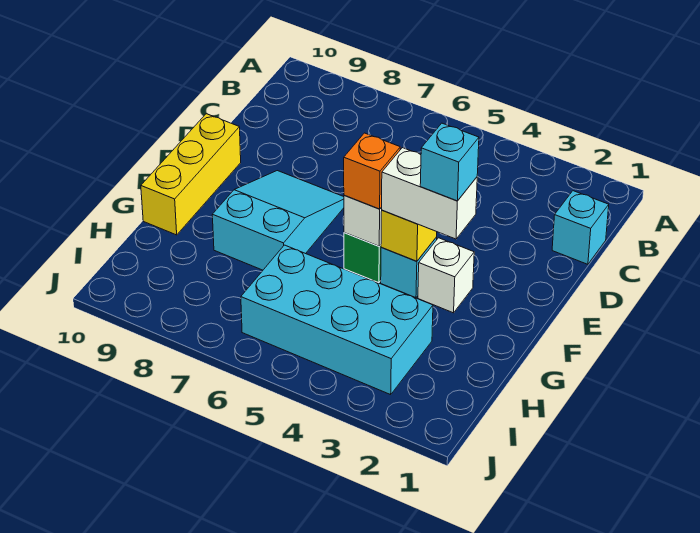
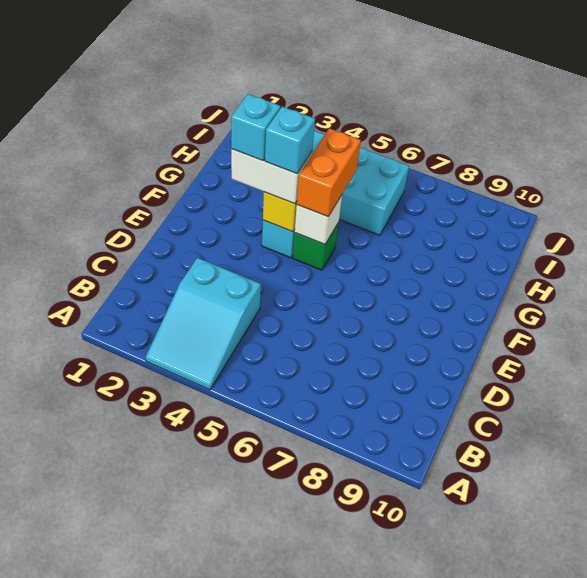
cyan brick C1 level 1 -> cyan brick F4 level 4
cyan slope E7:G8 level 1 top G -> cyan slope A3:C4 level 1 top C
yellow brick E10:G10 level 1 -> none
white brick F3 level 1 -> none
orange brick F5 level 3 -> orange brick F5:G5 level 3

